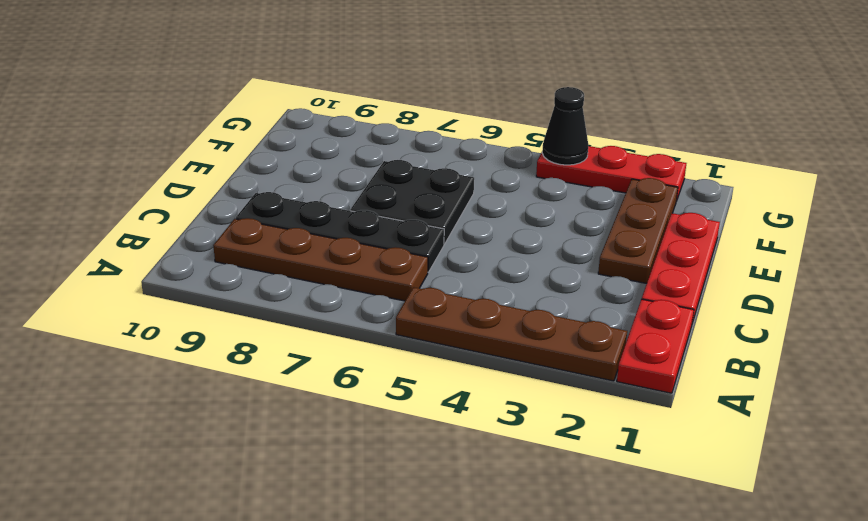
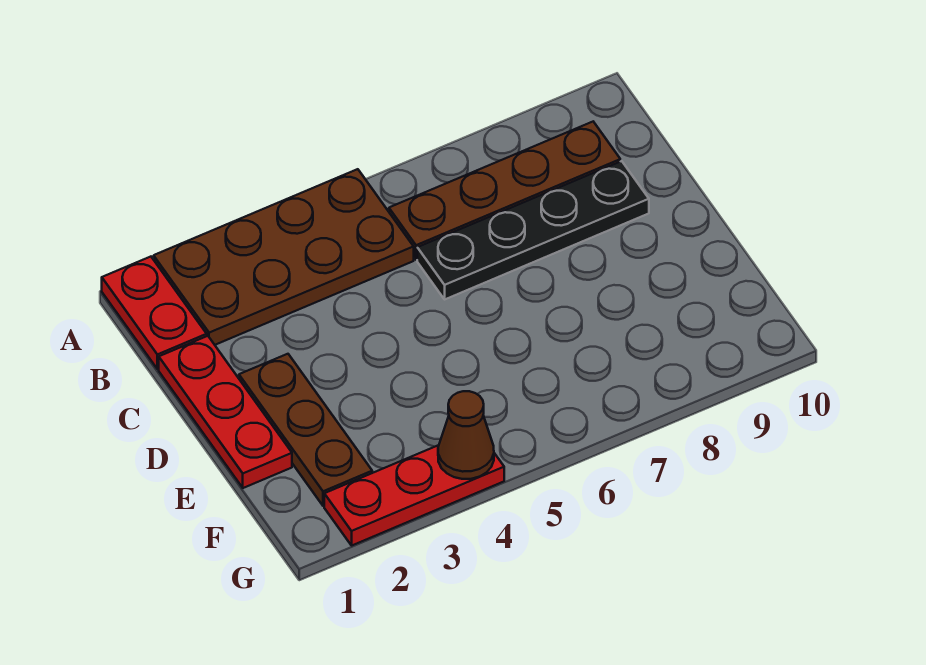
brown plate A2:A5 level 1 -> brown plate A2:B5 level 1
black plate D6:E7 level 1 -> none
black cone G4 level 2 -> brown cone G4 level 2

